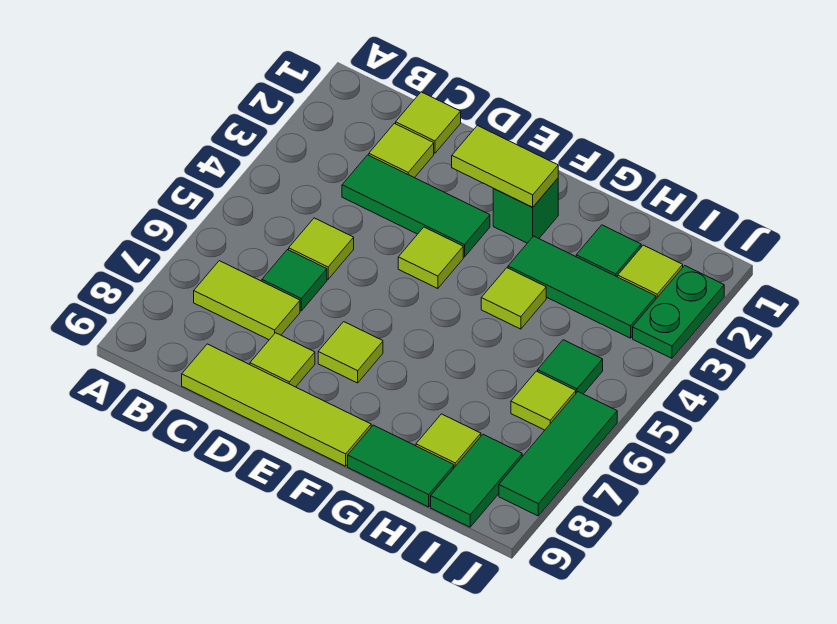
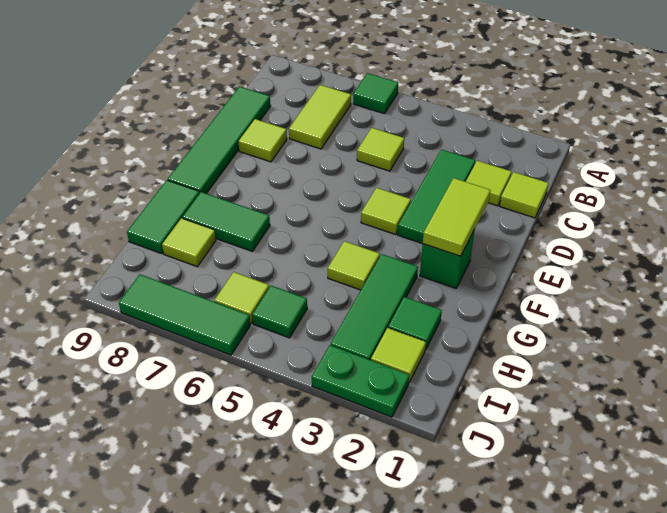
green tile C6 level 1 -> green tile A6 level 1
lime tile C9:F9 level 1 -> green tile C9:F9 level 1
lime tile E7 level 1 -> none
green tile I8:I9 level 1 -> green tile G7:G8 level 1

